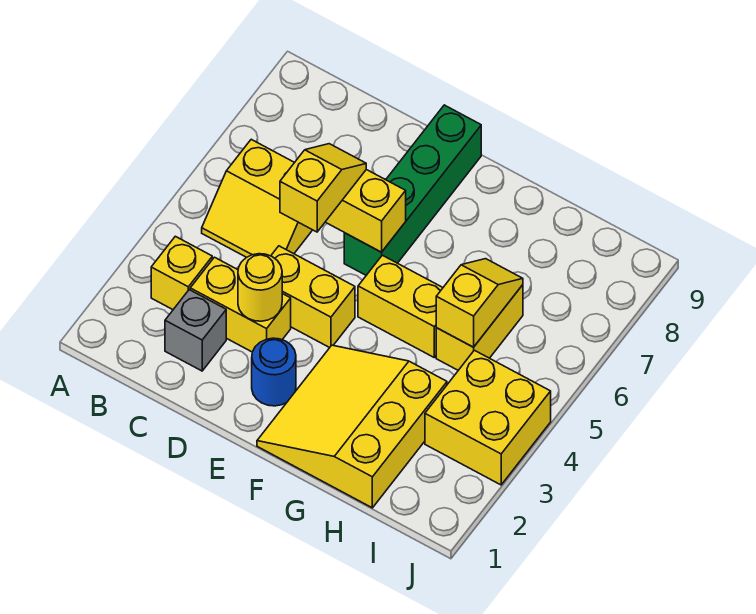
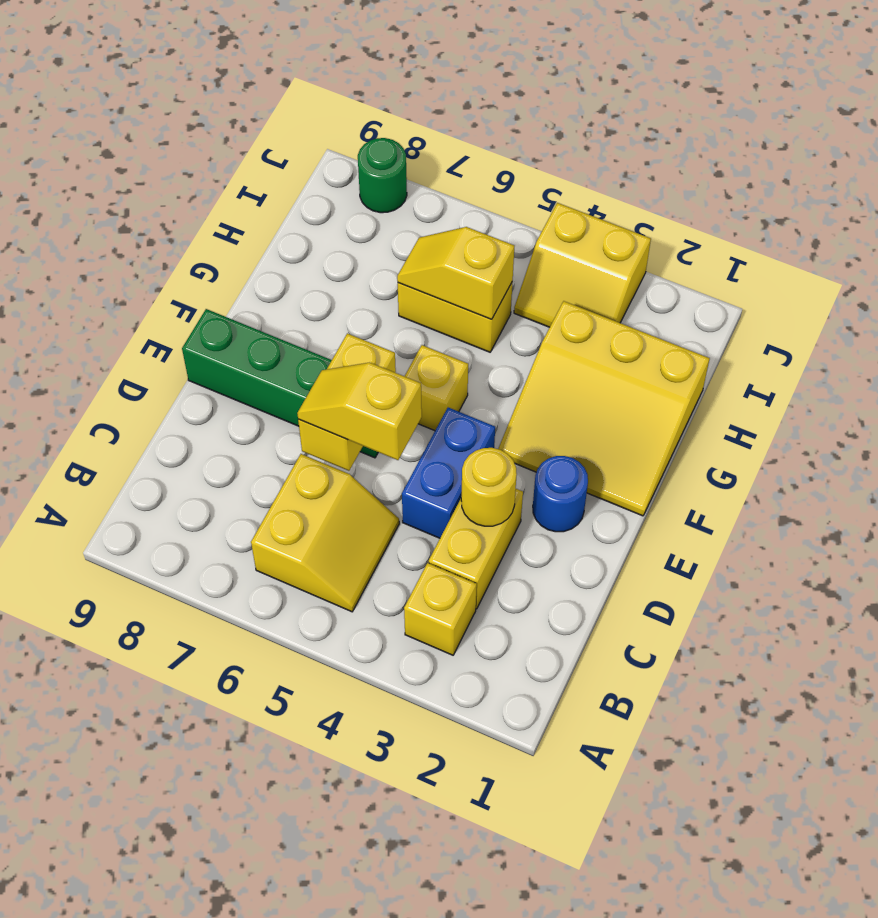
grey brick C2 level 1 -> none
yellow brick D4:E4 level 1 -> blue brick D4:E4 level 1
yellow brick F5:G5 level 1 -> yellow brick F5 level 1
yellow brick I3:J4 level 1 -> yellow slope I3:J4 level 1 top J
none -> green round brick J8 level 1

